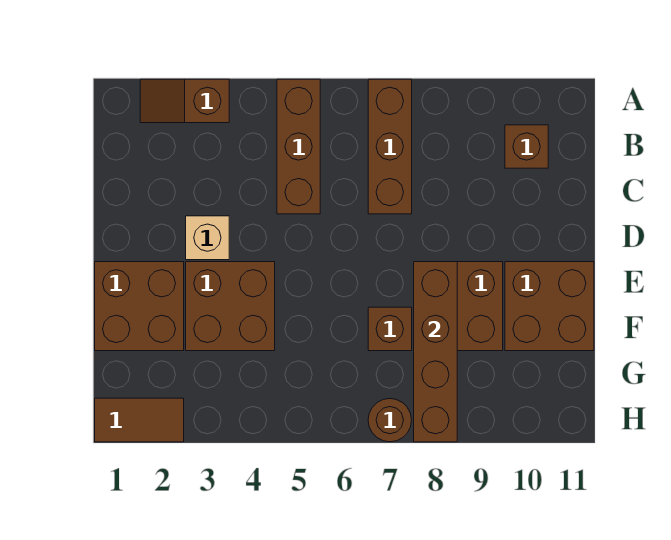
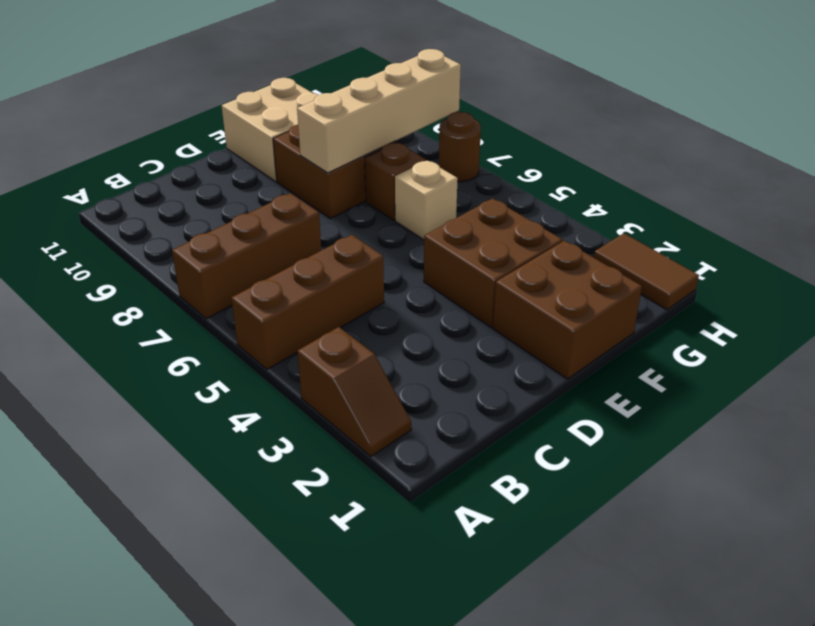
brown brick B10 level 1 -> none
tan brick D3 level 1 -> tan brick F6 level 1
brown brick E8:H8 level 2 -> tan brick E8:H8 level 2
brown brick E10:F11 level 1 -> tan brick E10:F11 level 1

